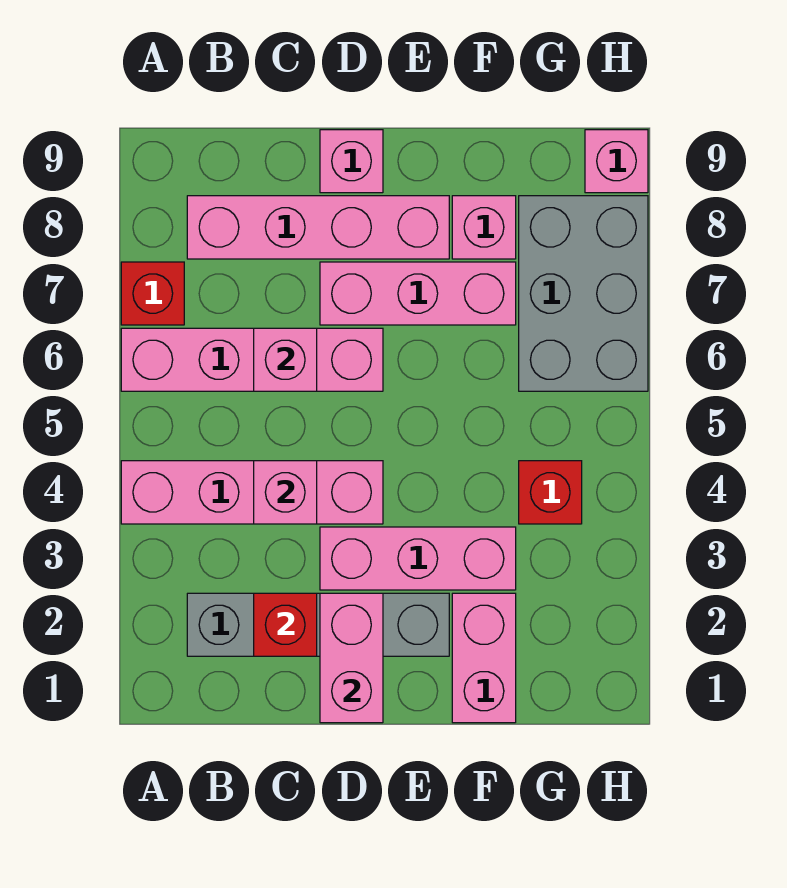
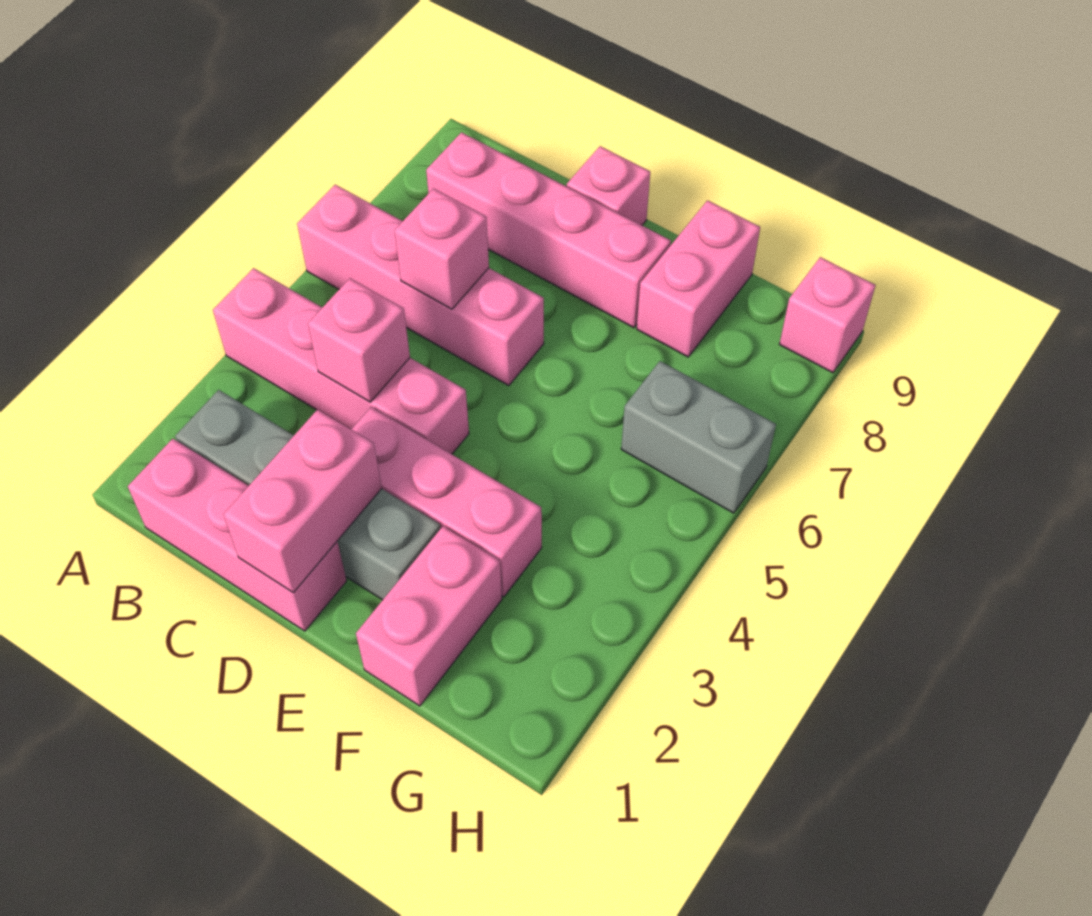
red brick A7 level 1 -> none
red brick C2 level 2 -> none
pink brick D7:F7 level 1 -> pink brick B1:D1 level 1
pink brick F8 level 1 -> pink brick F8:F9 level 1
red brick G4 level 1 -> none
grey brick G6:H8 level 1 -> grey brick G6:H6 level 1

